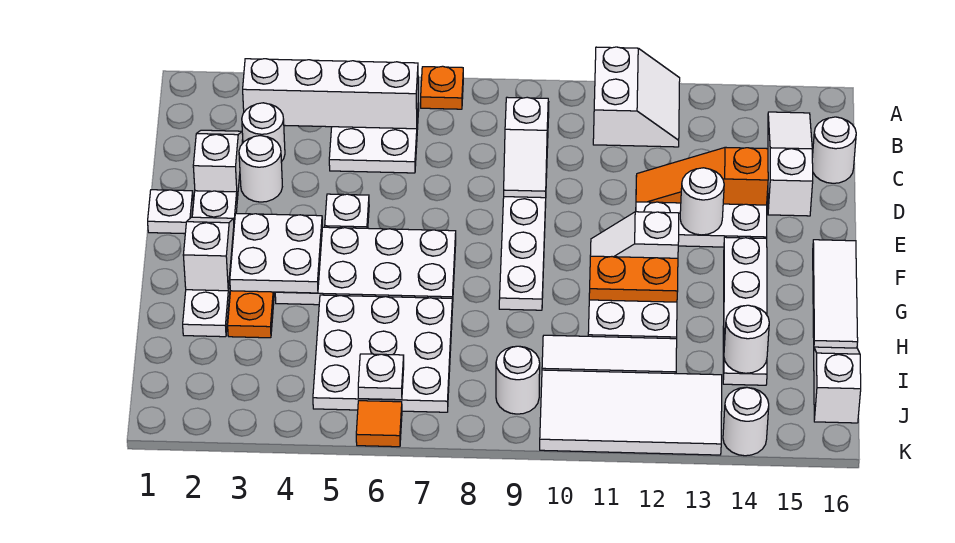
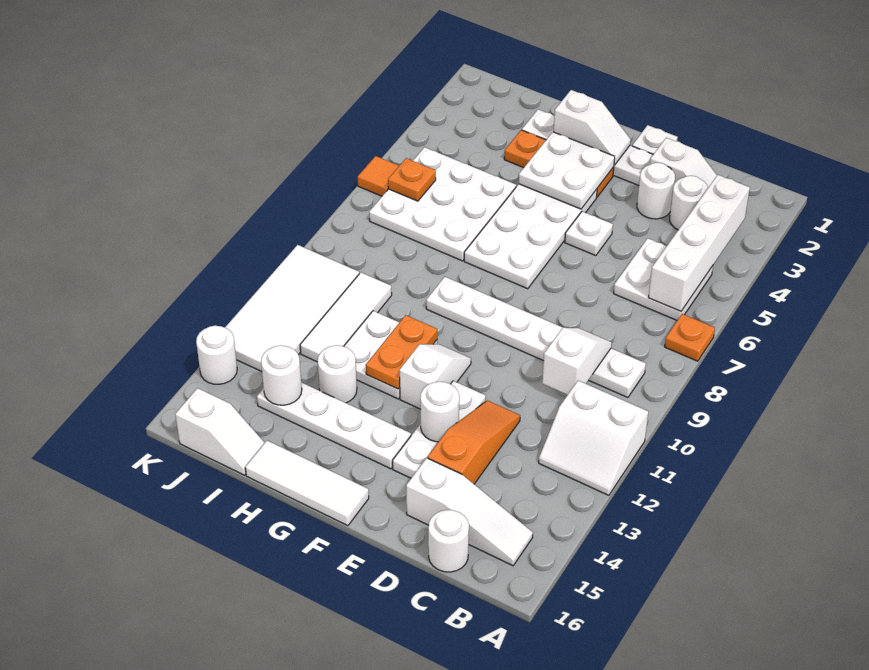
white slope C9:D9 level 2 top C -> white slope C9:C10 level 2 top 10
white plate J6 level 2 -> orange plate J6 level 2
white round brick J9 level 1 -> white round brick H13 level 1

